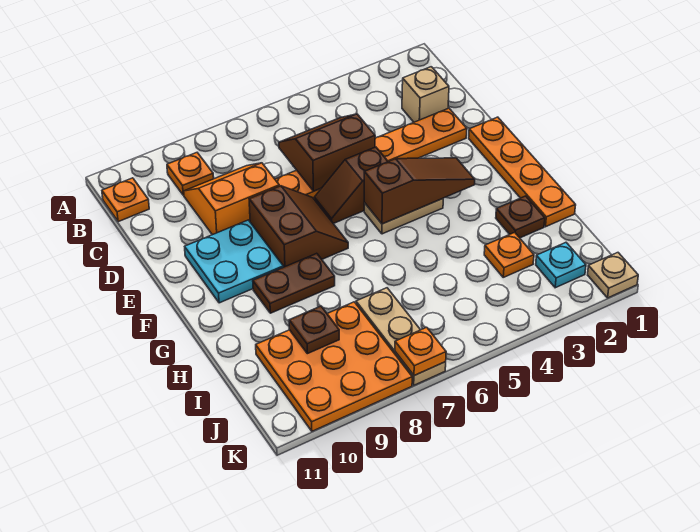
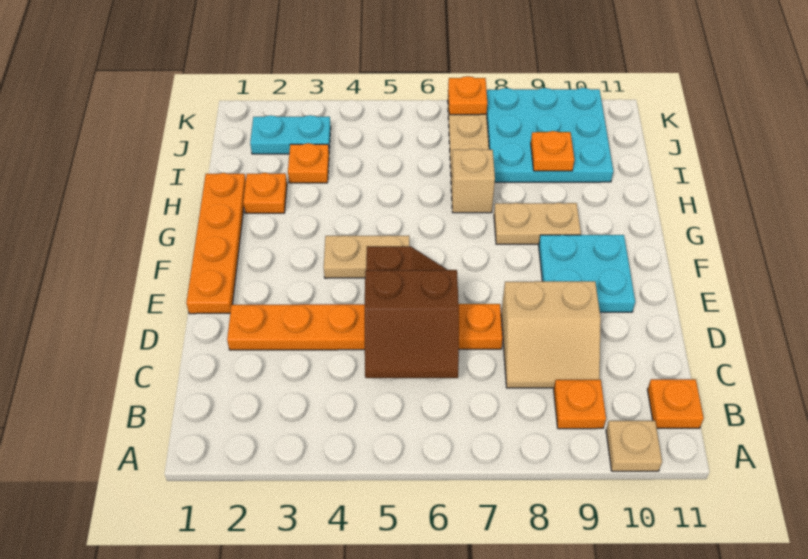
tan brick C2 level 1 -> tan brick H7 level 1
orange slope C8:D9 level 1 top D -> tan slope C8:D9 level 1 top D
brown slope E7:F8 level 1 top 8 -> none
brown slope F3:F5 level 2 top 5 -> none
brown plate G8:G9 level 1 -> tan plate G8:G9 level 1
brown plate H2 level 1 -> orange plate H2 level 1
orange plate I8:K10 level 1 -> cyan plate I8:K10 level 1
brown plate I9 level 2 -> orange plate I9 level 2
cyan plate J2 level 1 -> cyan plate J2:J3 level 1
tan plate K1 level 1 -> tan plate A10 level 1

